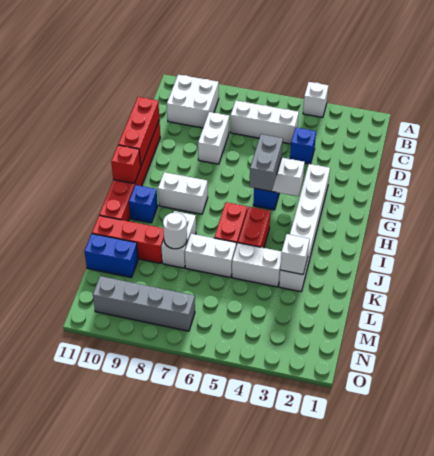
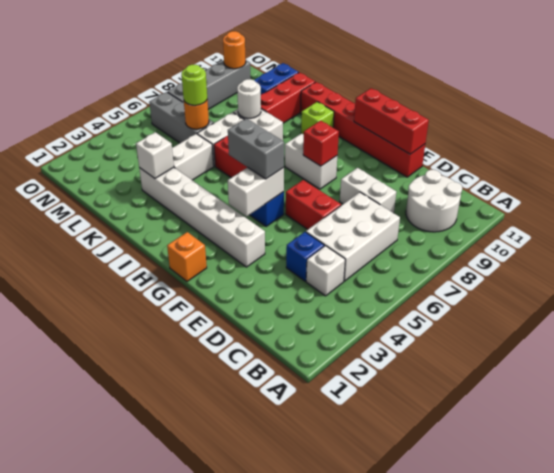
white brick A4 level 1 -> white brick C4 level 1
white brick B9:C10 level 1 -> white round brick B9:C10 level 1
white brick C5:C7 level 1 -> white brick C5:D7 level 1
none -> orange brick G1 level 1
white brick H8:H9 level 1 -> white brick G8:H8 level 1
red brick H11 level 2 -> red brick G8 level 2
red brick I5:J5 level 1 -> red brick E6:F6 level 1
blue brick I10 level 1 -> lime brick I10 level 1
none -> grey brick L6:N6 level 1
none -> orange round brick L6 level 2
none -> lime round brick L6 level 3
none -> orange round brick N10 level 2

